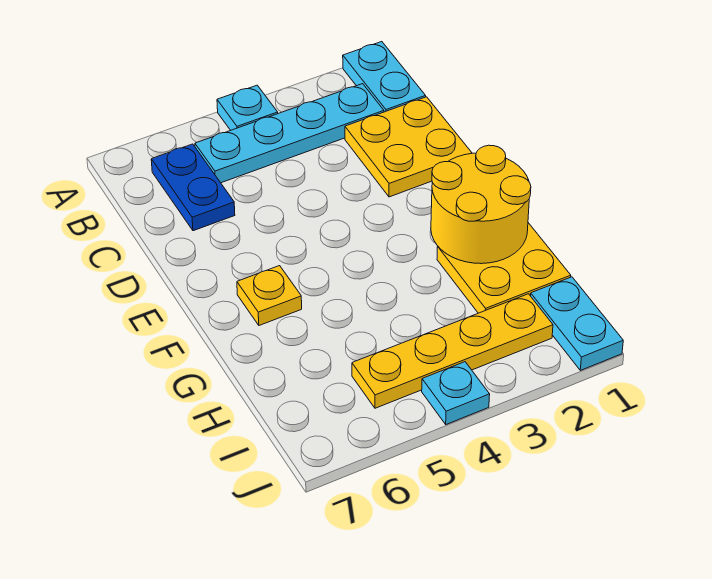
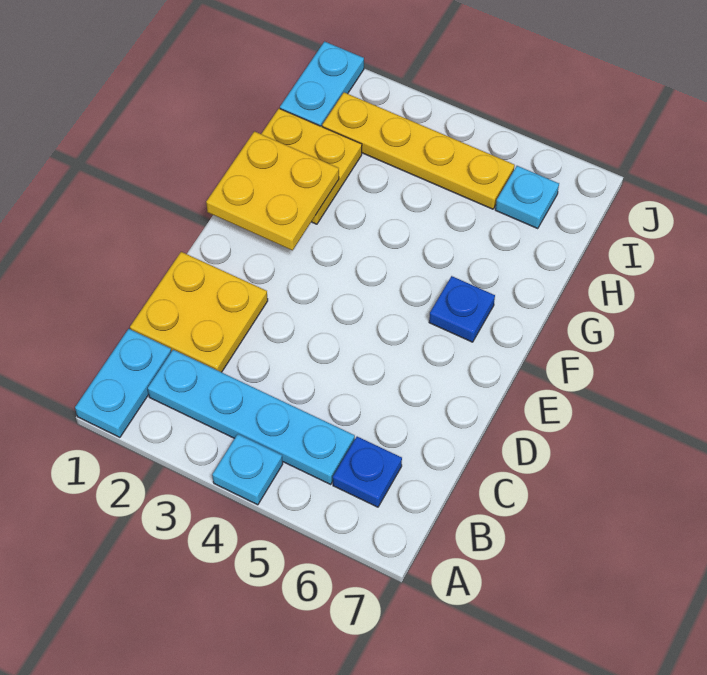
blue plate B6:C6 level 1 -> blue plate B6 level 1
yellow round brick F1:G2 level 2 -> yellow plate F1:G2 level 2
yellow plate F6 level 1 -> blue plate F6 level 1
cyan plate J4 level 1 -> cyan plate I6 level 1

